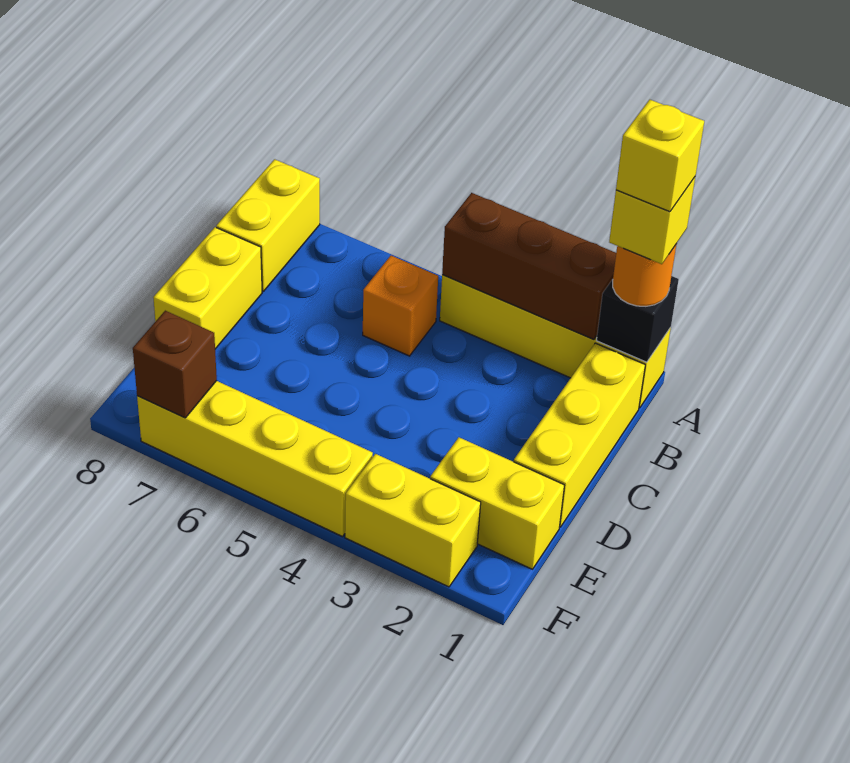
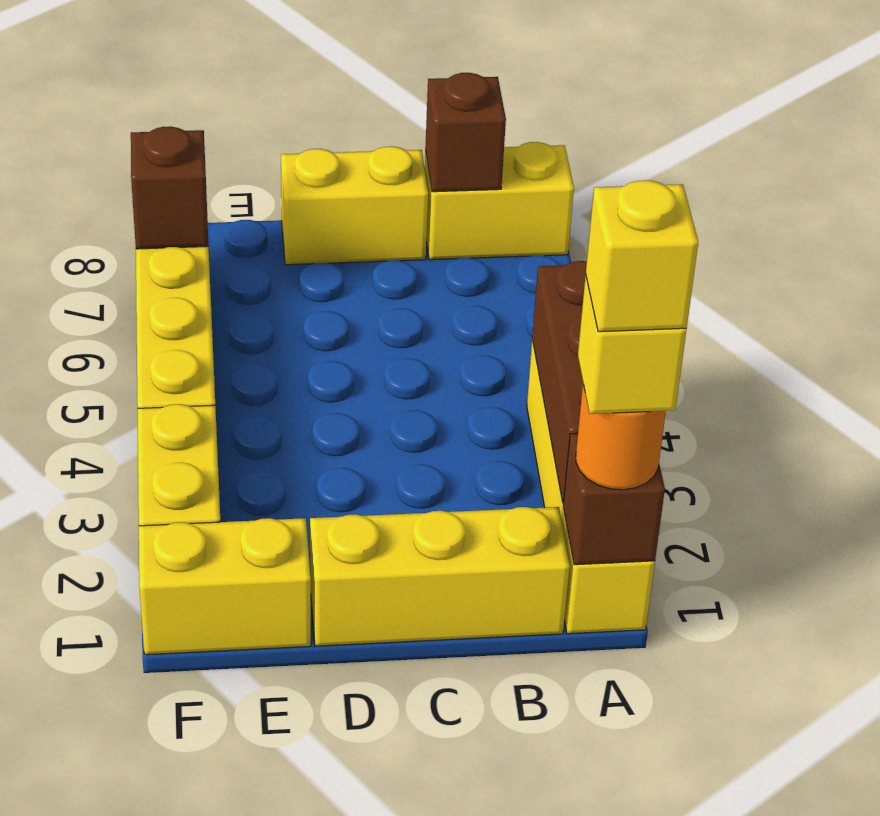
black brick A1 level 2 -> brown brick A1 level 2
orange brick B5 level 1 -> none
none -> brown brick B8 level 2
yellow brick E1:E2 level 1 -> yellow brick E1:F1 level 1

